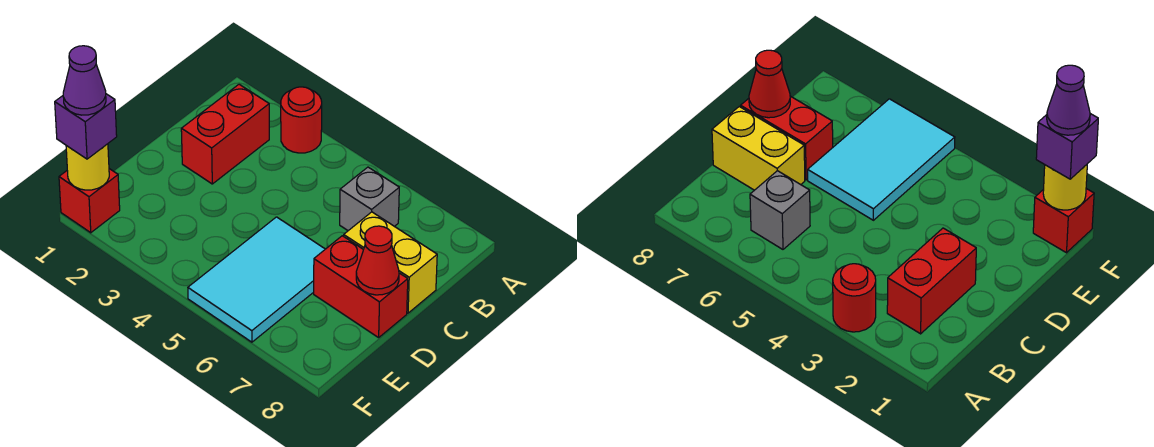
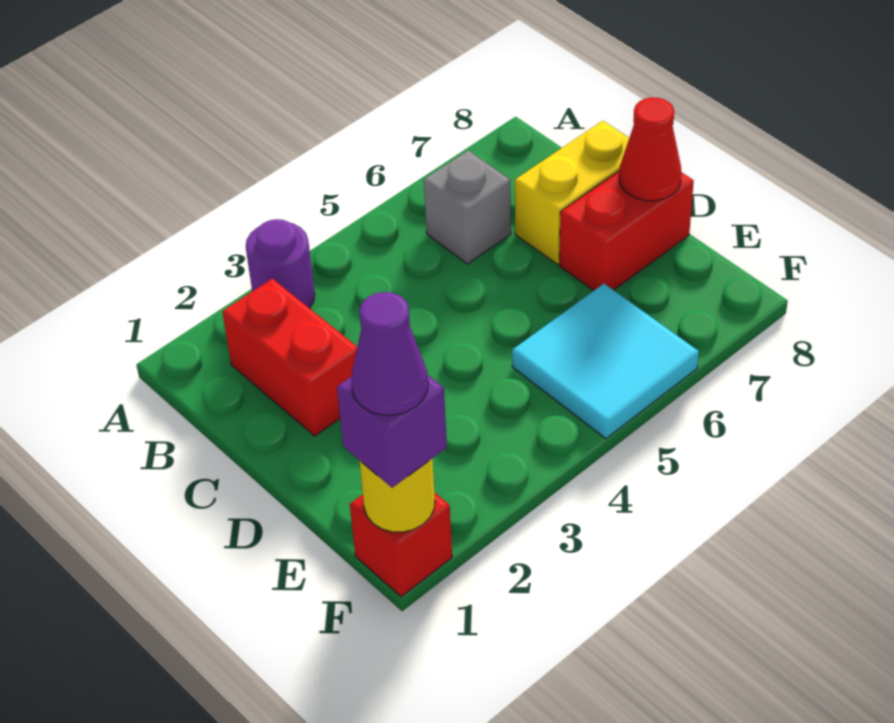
red round brick A3 level 1 -> purple round brick A3 level 1
cyan tile D5:F6 level 1 -> cyan tile E5:F6 level 1

